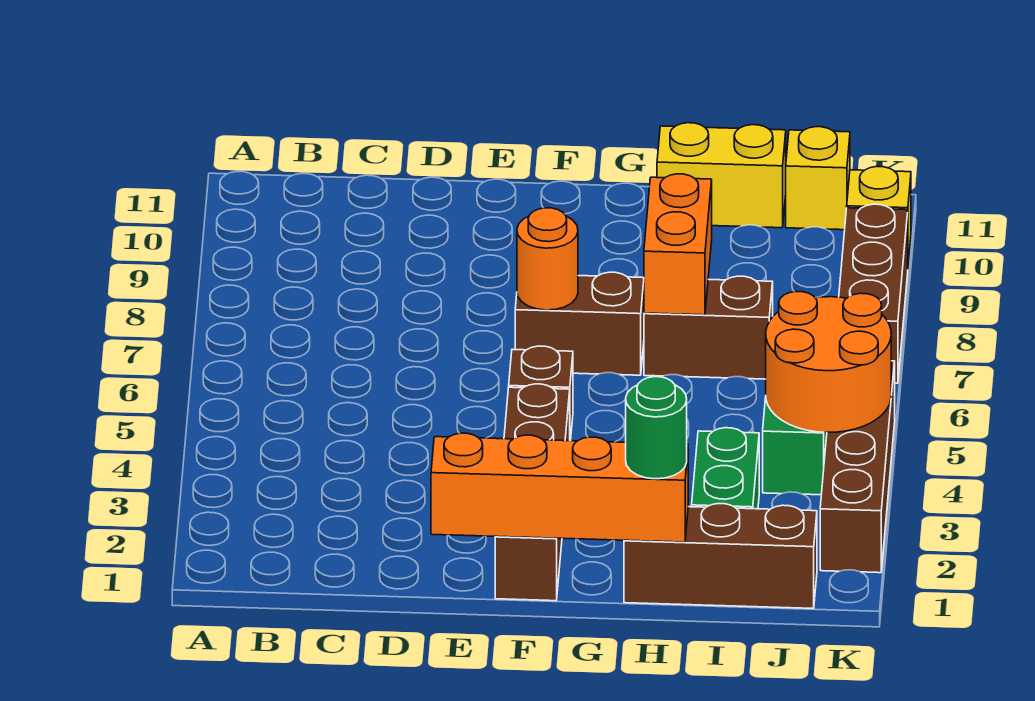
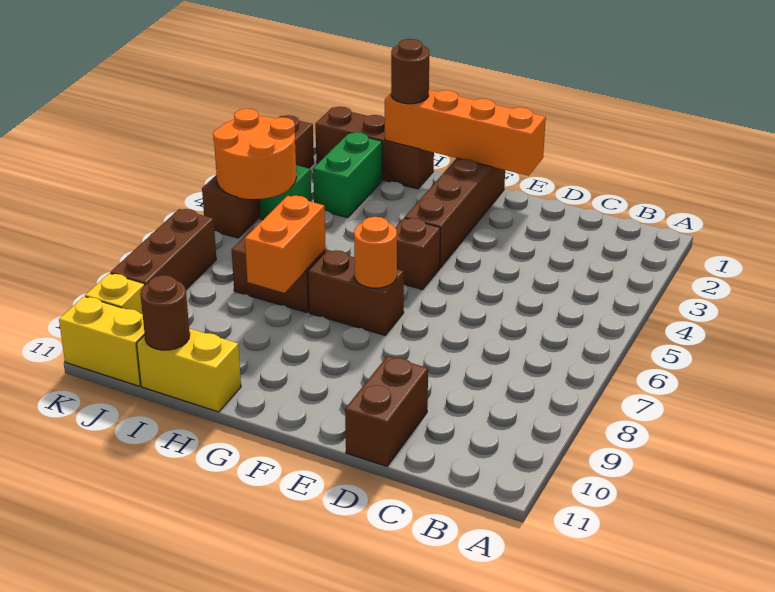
none -> brown brick D10:D11 level 1
green round brick H1 level 3 -> brown round brick H1 level 3
none -> brown round brick I11 level 2
yellow brick J11 level 1 -> yellow brick J11:K11 level 1

